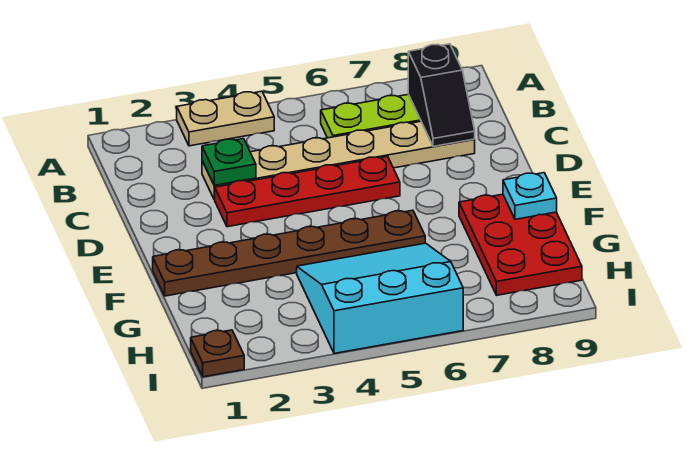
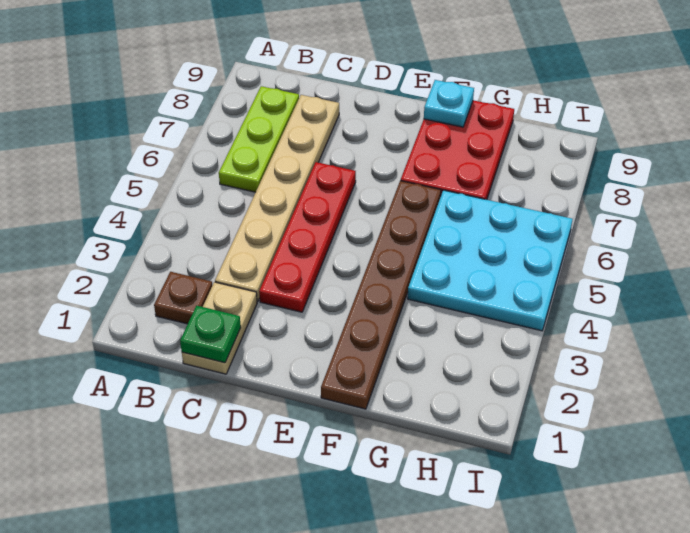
tan plate A3:A4 level 1 -> tan plate C1:C2 level 1
black slope B8:C8 level 2 top B -> none
green plate C3 level 2 -> green plate C1 level 2
red plate F8:H9 level 1 -> red plate F7:G9 level 1
cyan slope G4:I6 level 1 top I -> cyan plate G4:I6 level 1
brown plate I1 level 1 -> brown plate B2 level 1

